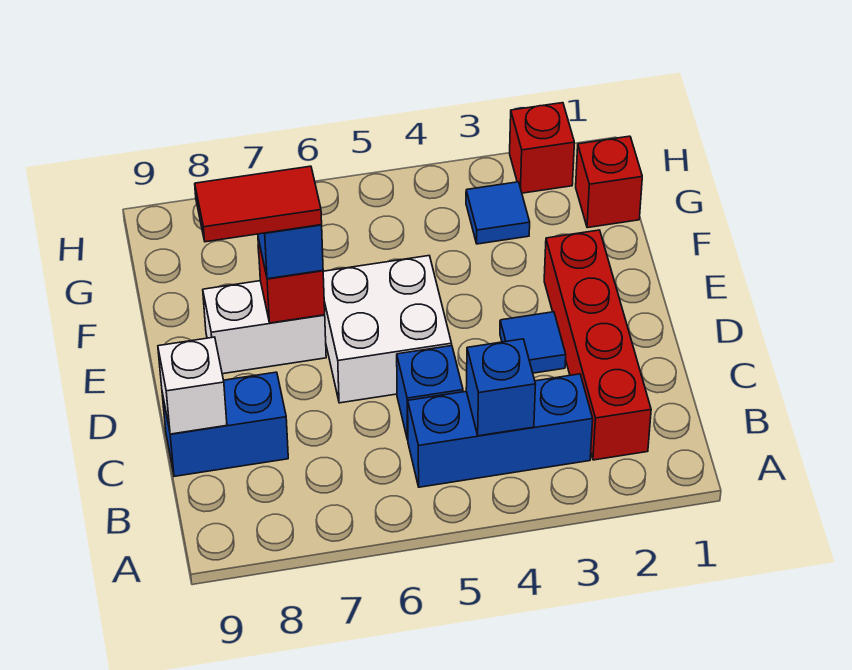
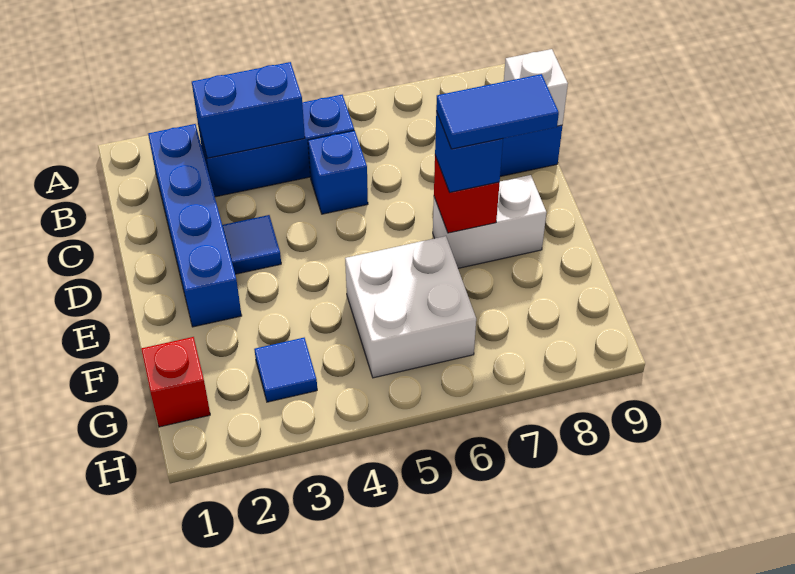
red brick B2:E2 level 1 -> blue brick B2:E2 level 1
blue brick B4 level 2 -> blue brick B3:B4 level 2
white brick D5:E6 level 1 -> white brick F5:G6 level 1
red tile E7:E8 level 4 -> blue tile E7:E8 level 4
red brick H2 level 1 -> none

